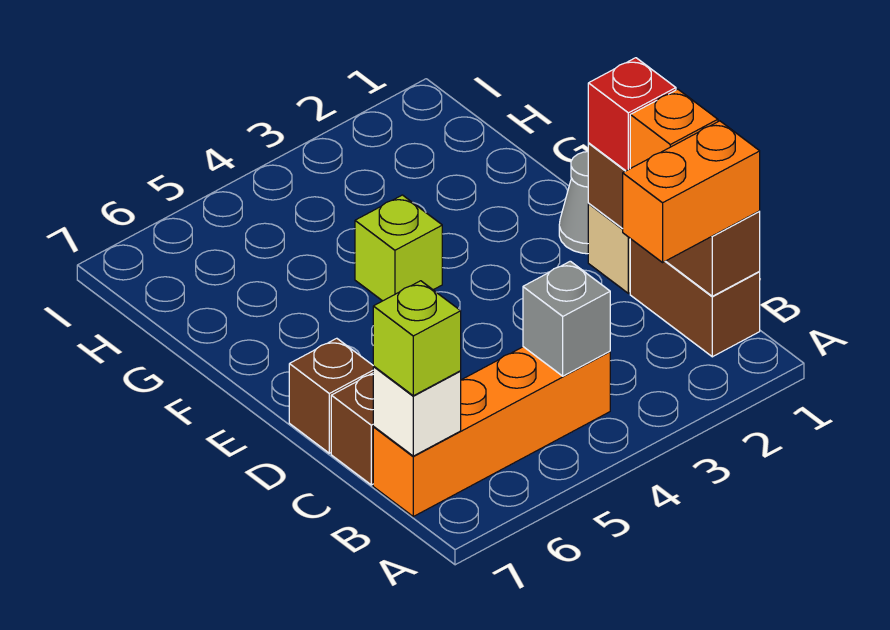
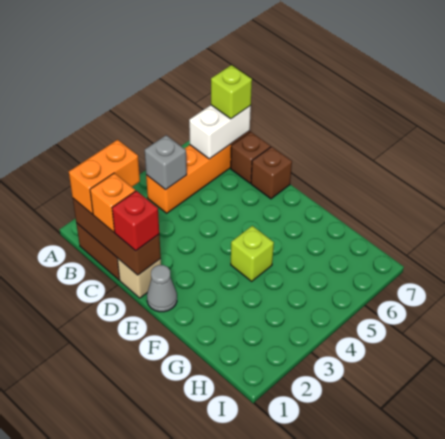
white brick B7 level 2 -> white brick B6:B7 level 2

